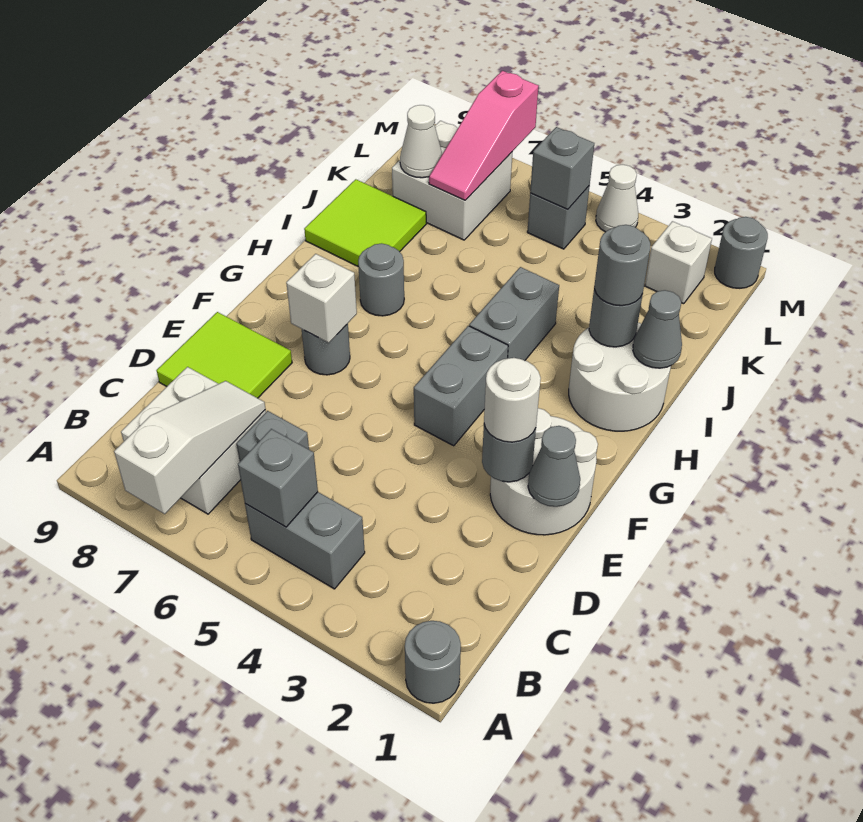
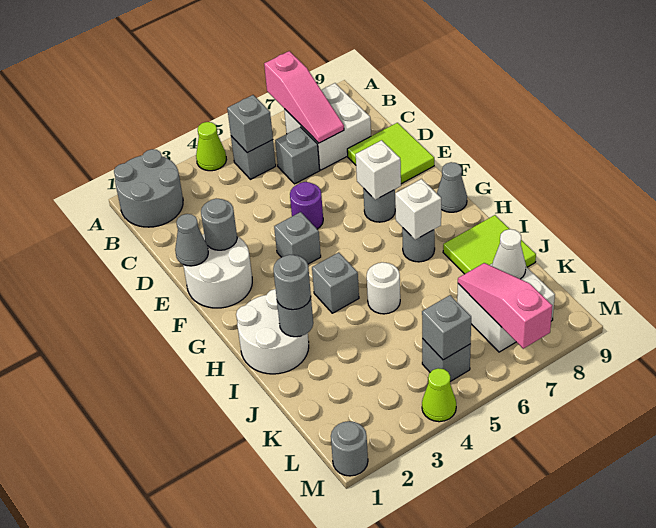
grey round brick A1 level 1 -> grey round brick A1:B2 level 1
none -> lime cone A4 level 1
white slope A7:C7 level 2 top A -> pink slope A7:C7 level 2 top A
grey brick B4:B5 level 1 -> grey brick B5 level 1
white round brick E2 level 3 -> white round brick I5 level 1
none -> purple round brick E5 level 1
grey brick F4:G4 level 1 -> grey brick F4 level 1
grey brick H4:I4 level 1 -> grey brick H4 level 1
grey cone I1 level 2 -> grey cone G9 level 1
white brick L2 level 1 -> white brick H7 level 2
white cone M4 level 1 -> lime cone M4 level 1

